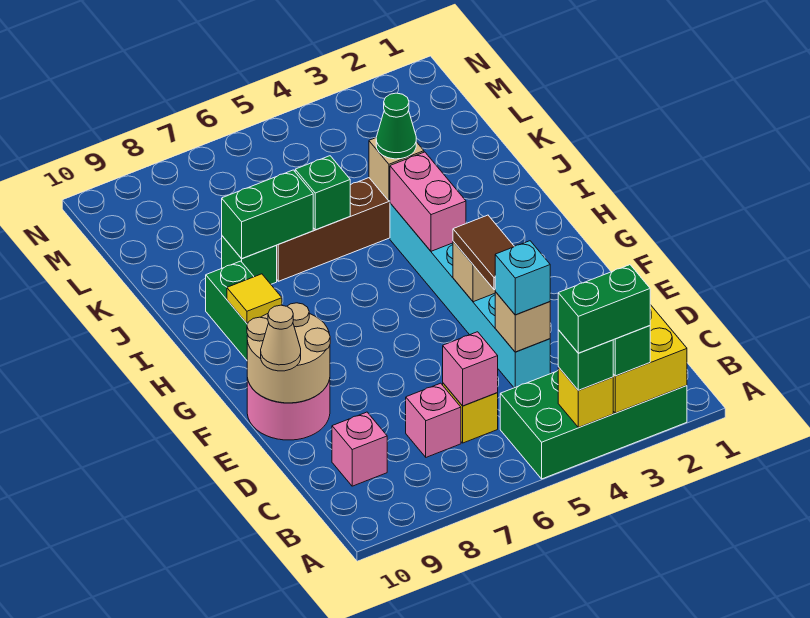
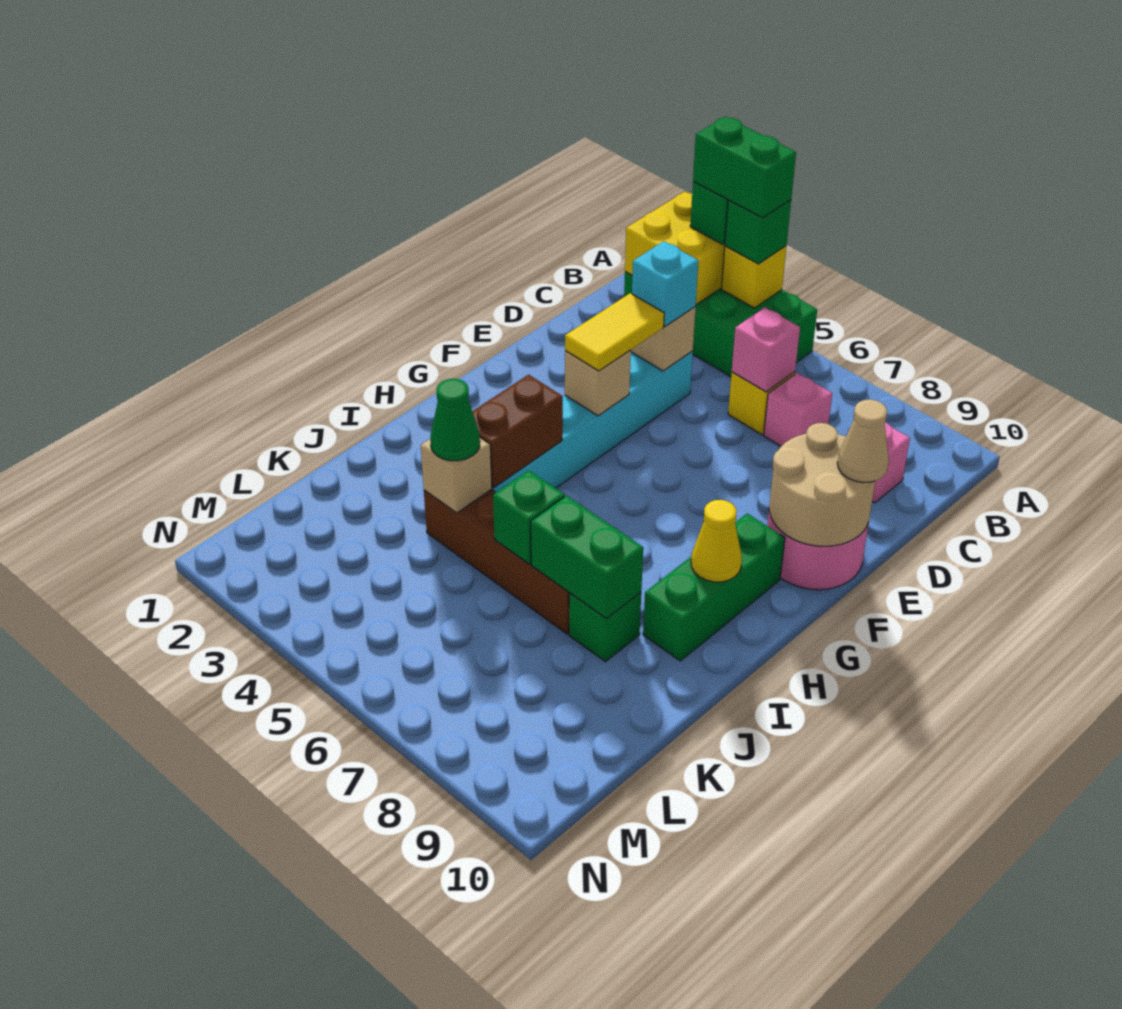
brown tile E4:F4 level 3 -> yellow tile E4:F4 level 3
pink brick H4:I4 level 2 -> brown brick H4:I4 level 2
yellow tile H9 level 2 -> yellow cone H9 level 2

